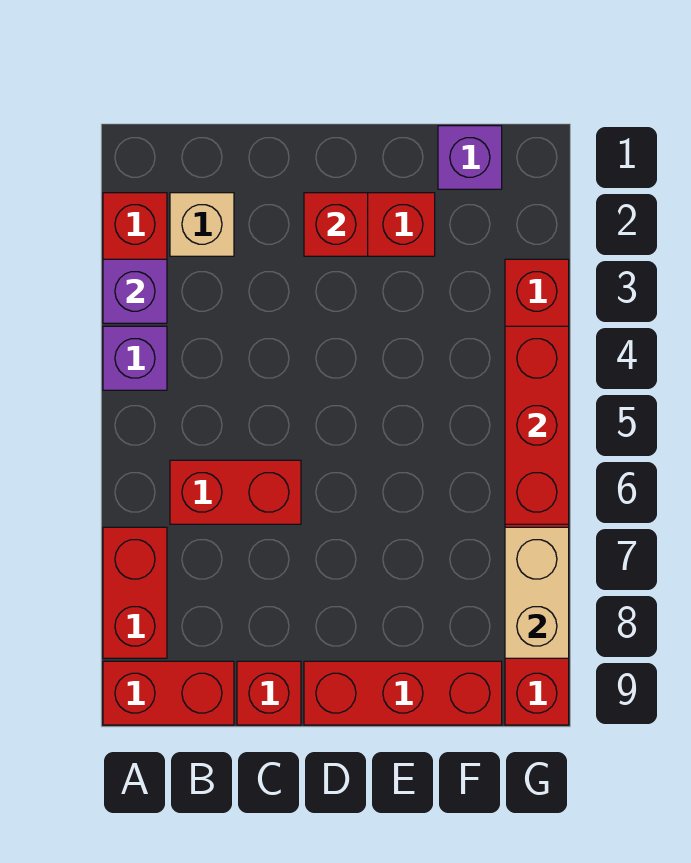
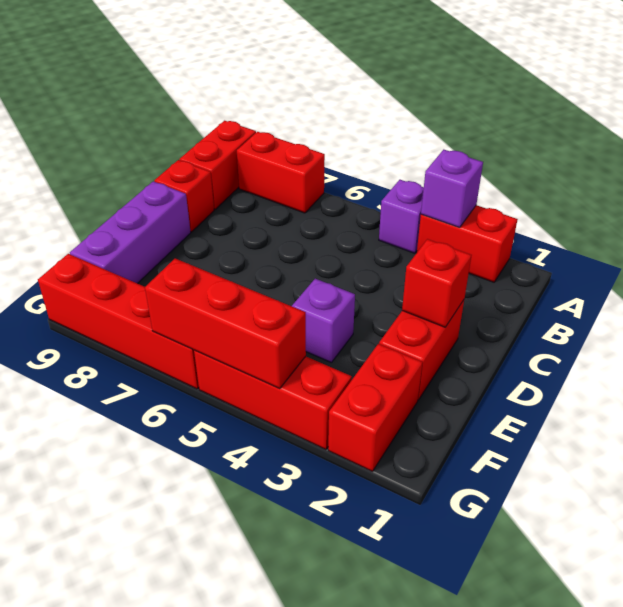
tan brick B2 level 1 -> none
red brick B6:C6 level 1 -> red brick F2:G2 level 1
red brick D9:F9 level 1 -> purple brick D9:F9 level 1
purple brick F1 level 1 -> purple brick E4 level 1
tan brick G7:G8 level 2 -> none

